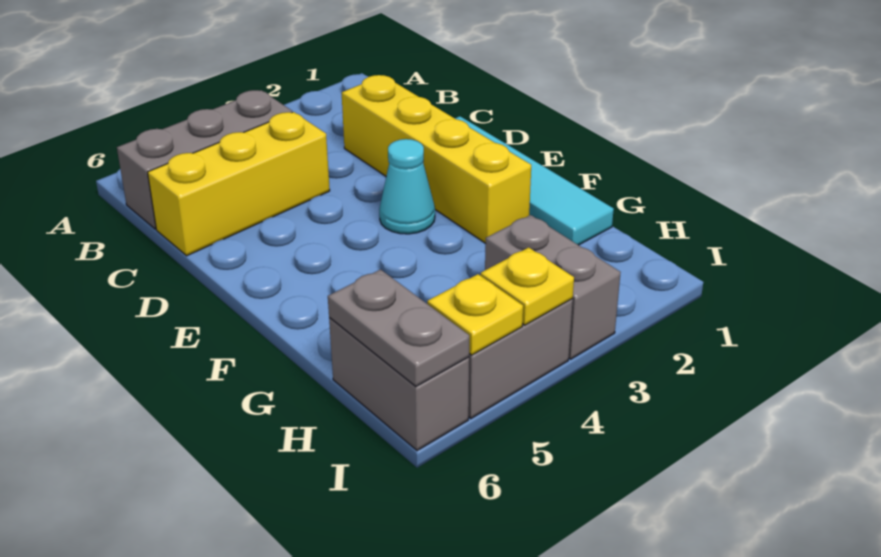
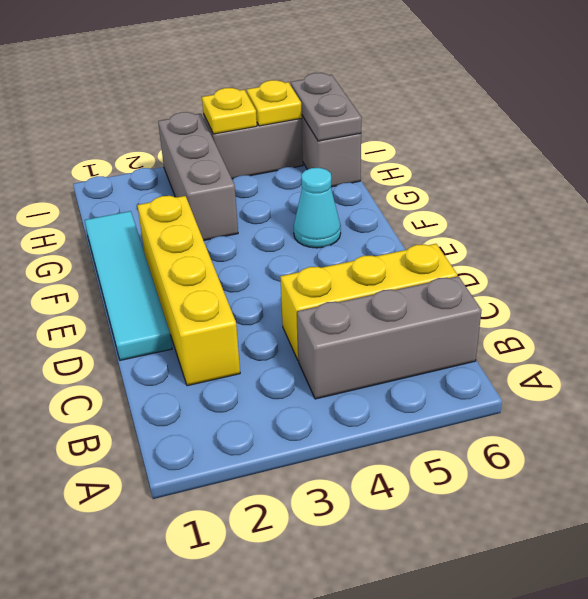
cyan cone E3 level 1 -> cyan cone F5 level 1
grey brick H3:I3 level 1 -> grey brick G3:I3 level 1

